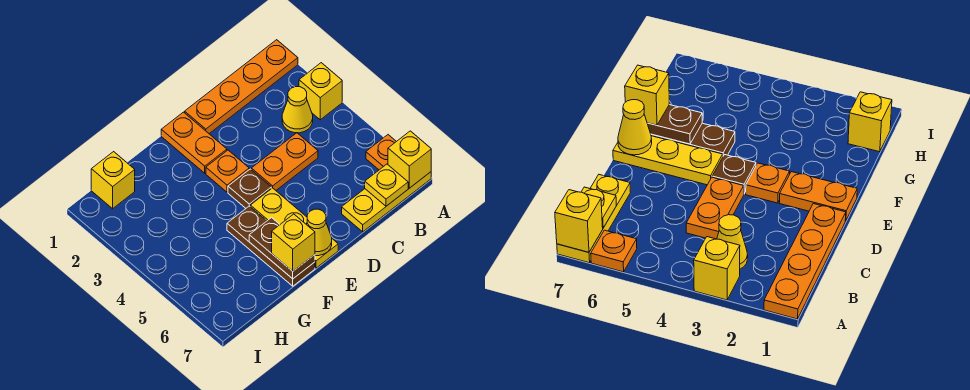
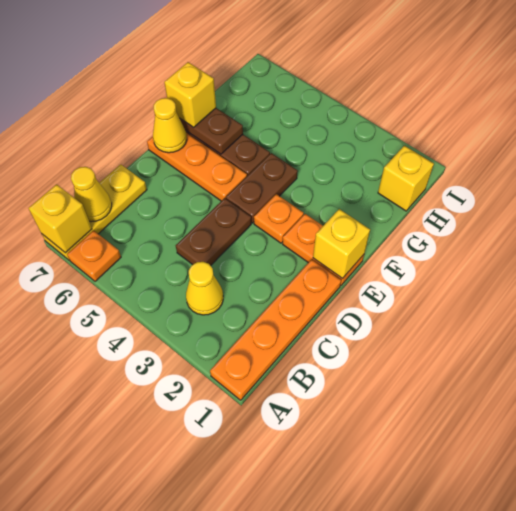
yellow brick A3 level 1 -> yellow brick E1 level 2
yellow plate B7 level 2 -> yellow cone B7 level 2
orange plate C4:D4 level 1 -> brown plate C4:D4 level 1
brown plate E4 level 1 -> brown plate E4:F4 level 1
yellow plate E5:E7 level 1 -> orange plate E5:E7 level 1

